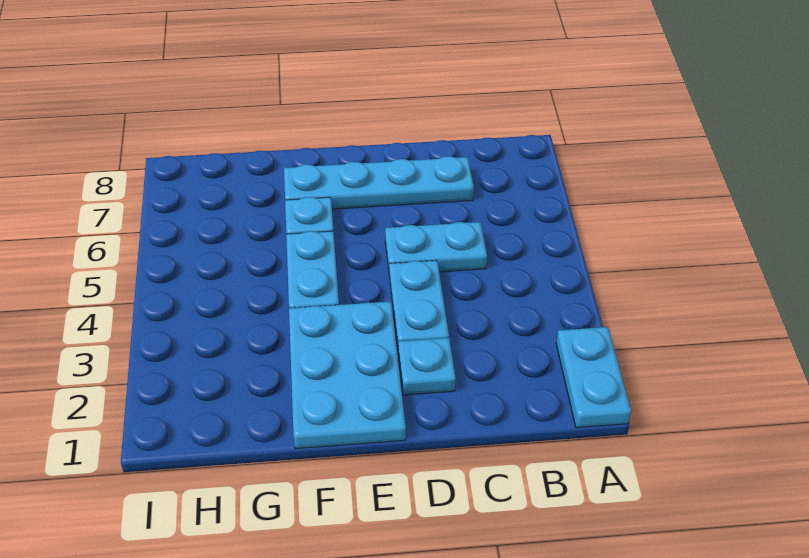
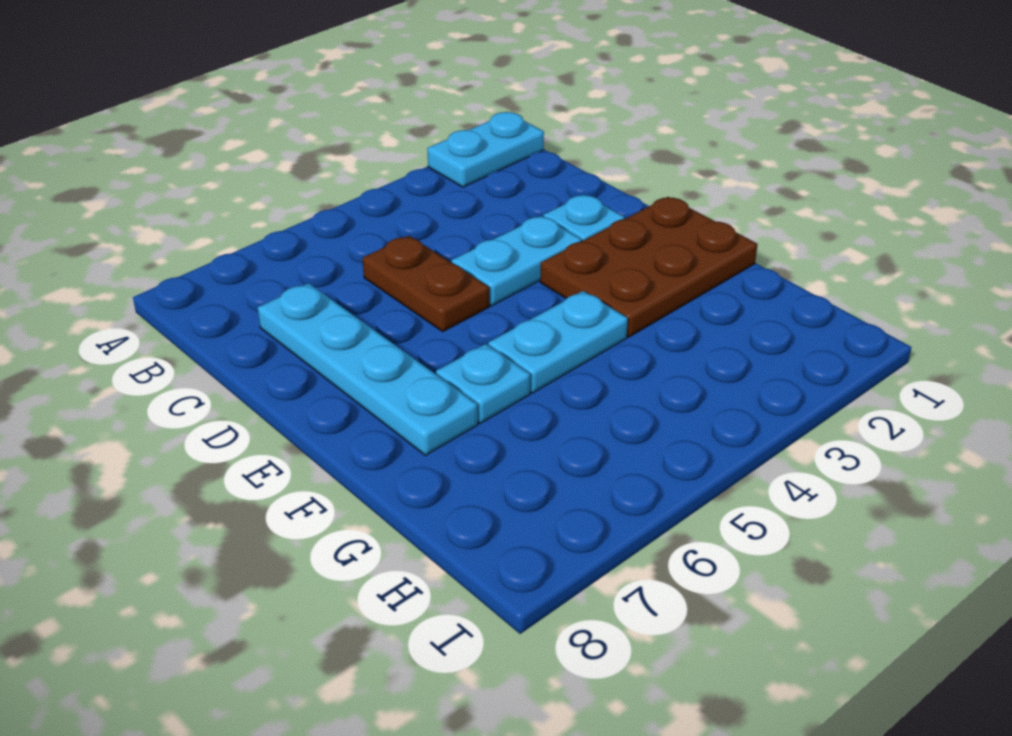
cyan plate C5:D5 level 1 -> brown plate C5:D5 level 1
cyan plate E1:F3 level 1 -> brown plate E1:F3 level 1

